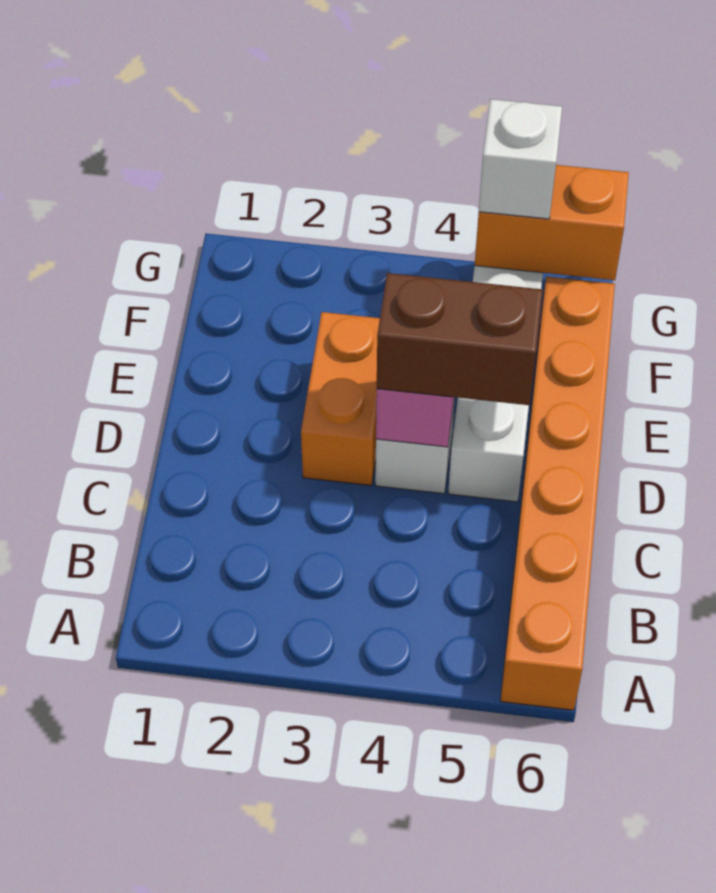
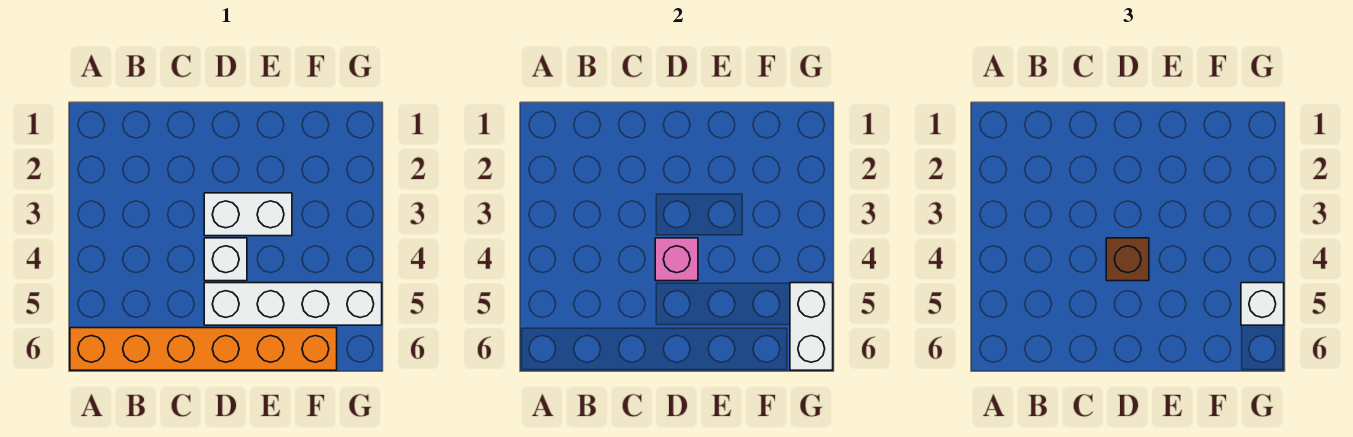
orange brick D3:E3 level 1 -> white brick D3:E3 level 1
brown brick D4:D5 level 3 -> brown brick D4 level 3
orange brick G5:G6 level 2 -> white brick G5:G6 level 2

